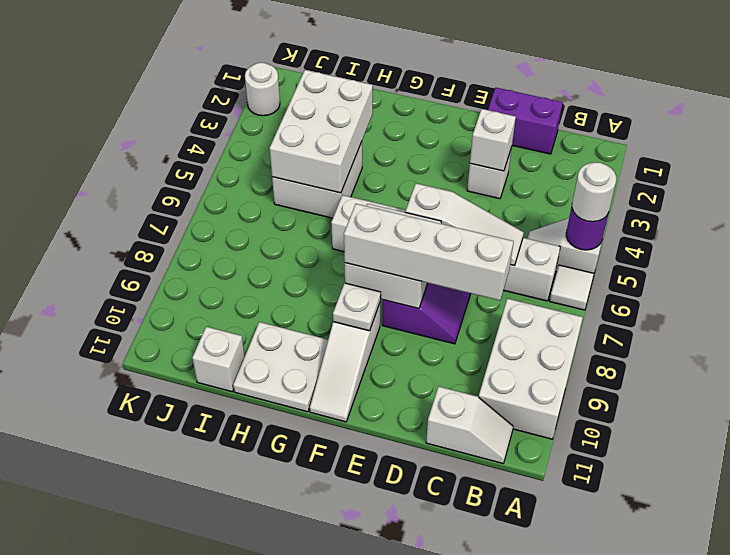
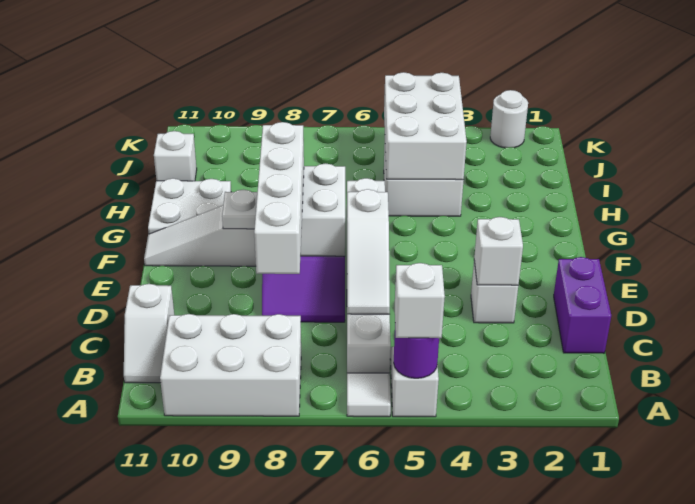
white round brick A5 level 3 -> white brick A5 level 3
white brick H3:I5 level 2 -> white brick H4:J5 level 2

